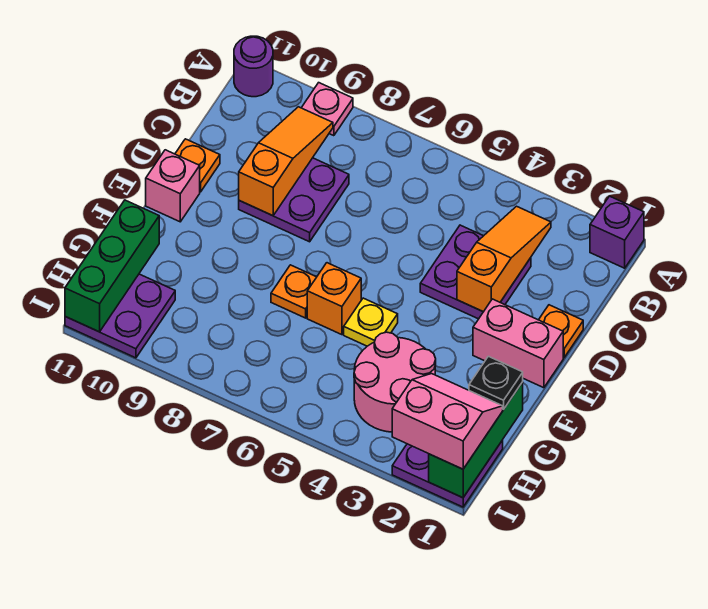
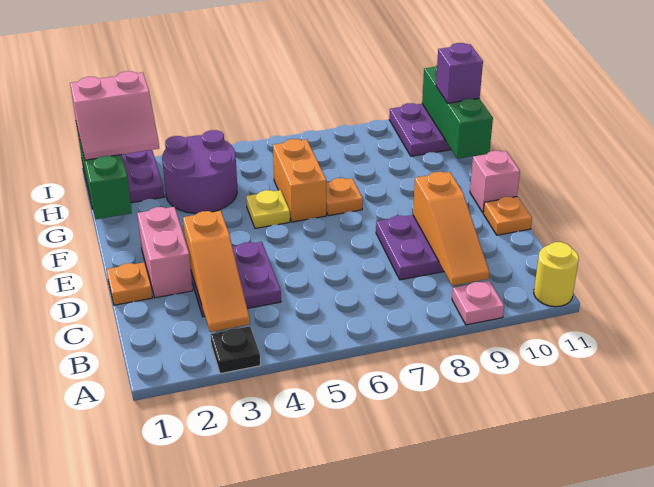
purple brick A1 level 1 -> purple brick H11 level 3
purple round brick A11 level 1 -> yellow round brick A11 level 1
pink brick E1:E2 level 1 -> pink brick D2:E2 level 1
orange brick F6 level 1 -> orange brick F6:G6 level 1
black plate G1 level 3 -> black plate A3 level 1
pink round brick G3:H4 level 1 -> purple round brick G3:H4 level 1

